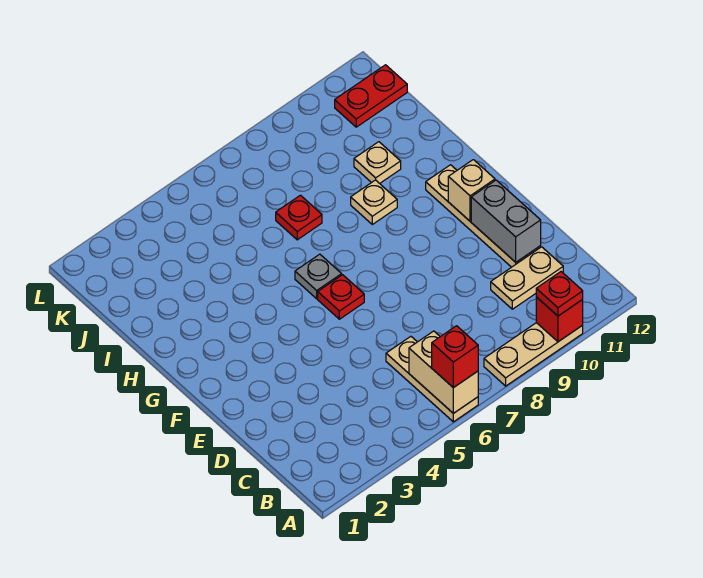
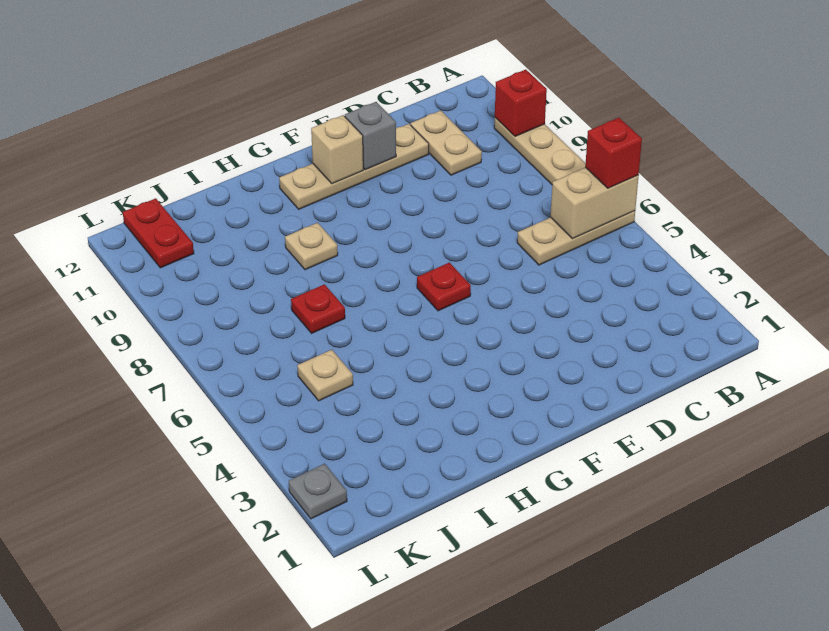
red plate A10 level 3 -> none
grey brick D11:E11 level 2 -> grey brick E11 level 2
grey plate G6 level 1 -> grey plate L2 level 1
tan plate I10 level 1 -> tan plate J5 level 1

